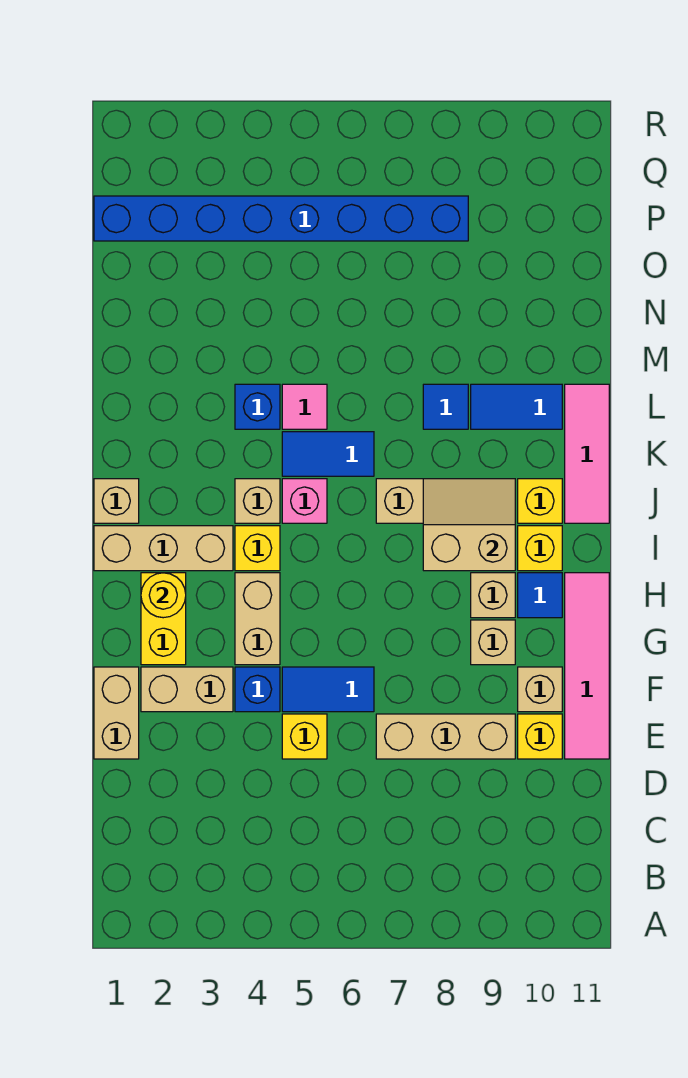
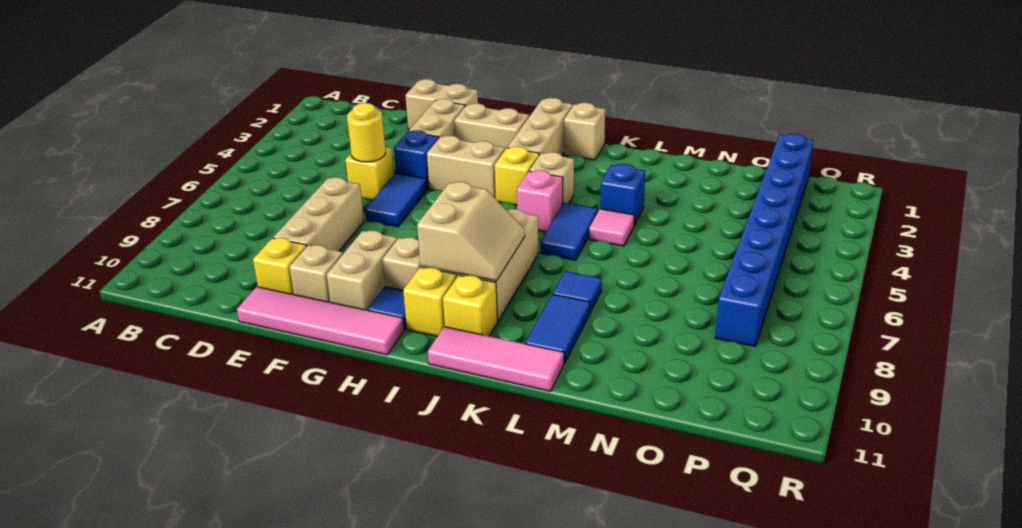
yellow brick G2:H2 level 1 -> tan brick G2:H2 level 1
tan brick G9 level 1 -> tan brick G9:G10 level 1
yellow round brick H2 level 2 -> yellow round brick E5 level 2

